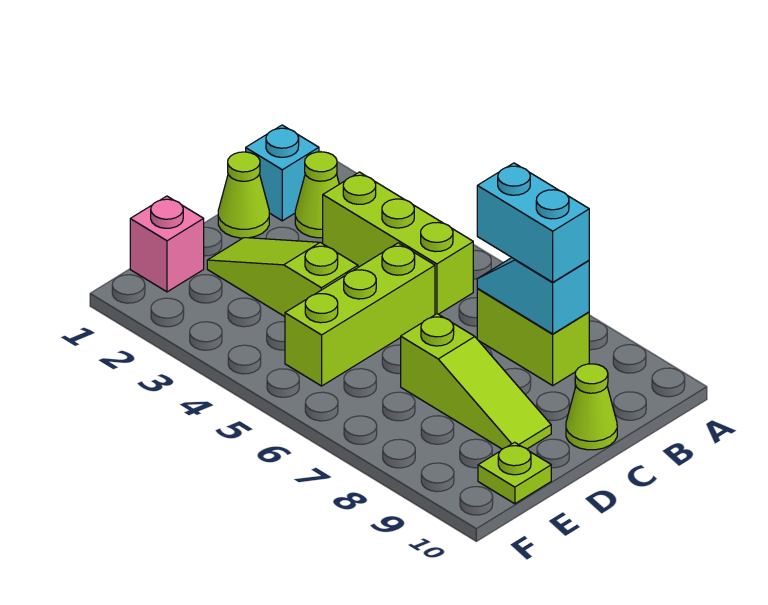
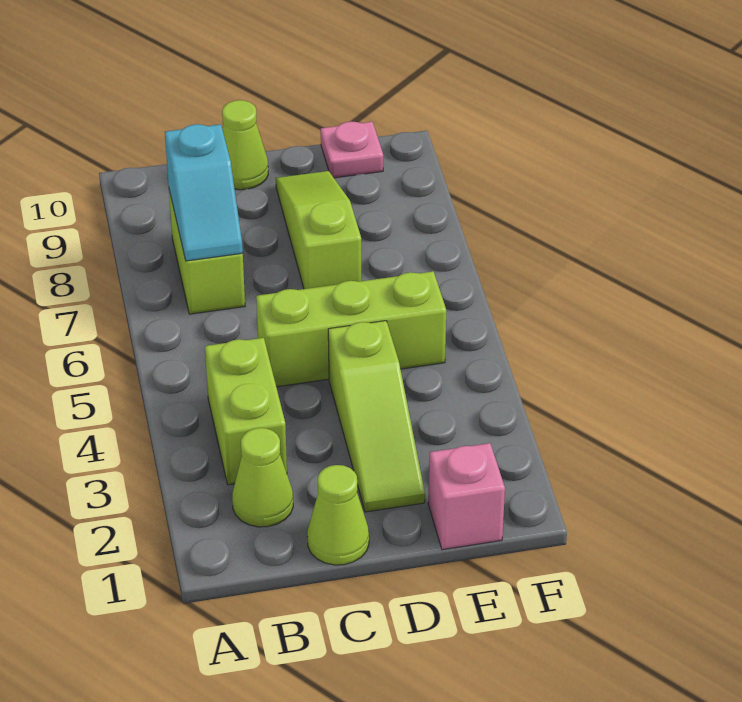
cyan brick B1 level 1 -> none
lime brick B3:B5 level 1 -> lime brick B3:B4 level 1
cyan brick B7:B8 level 3 -> none
lime plate E10 level 1 -> pink plate E10 level 1

